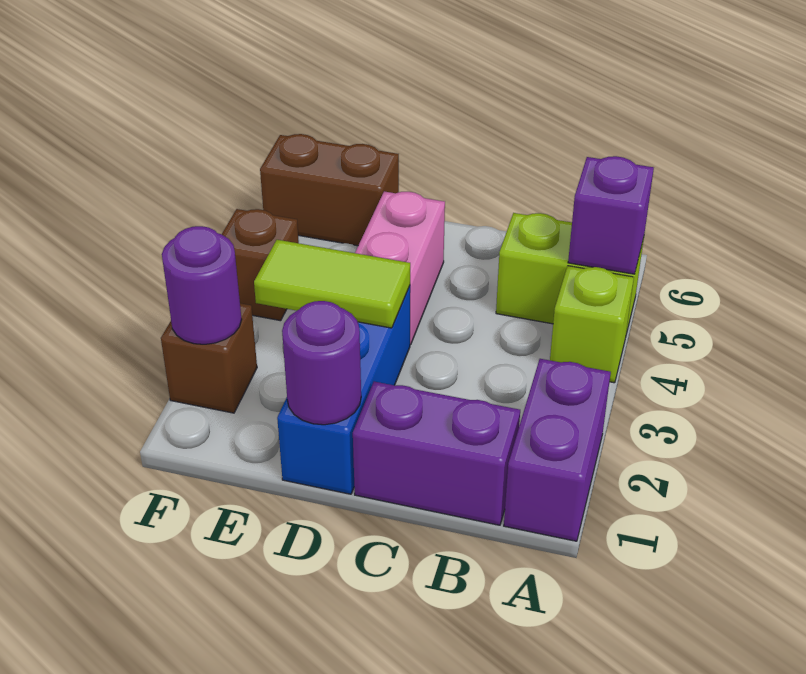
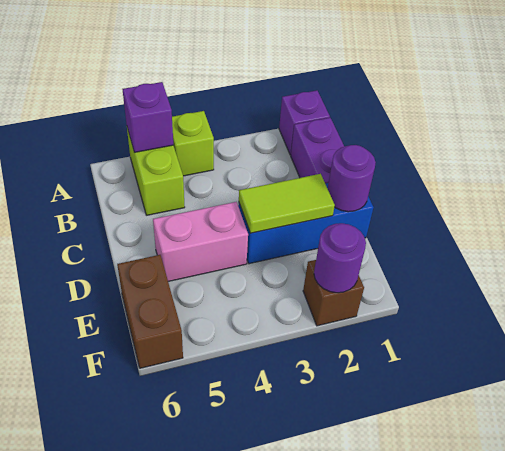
purple brick A1:A2 level 1 -> purple brick A1 level 1
lime tile D3:E3 level 2 -> lime tile D2:D3 level 2
brown brick F4 level 1 -> none

